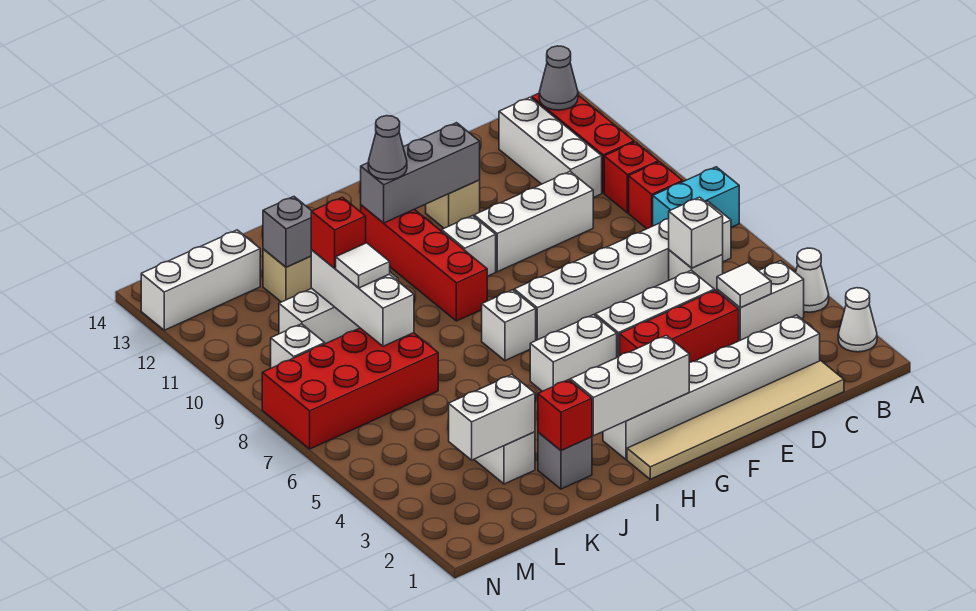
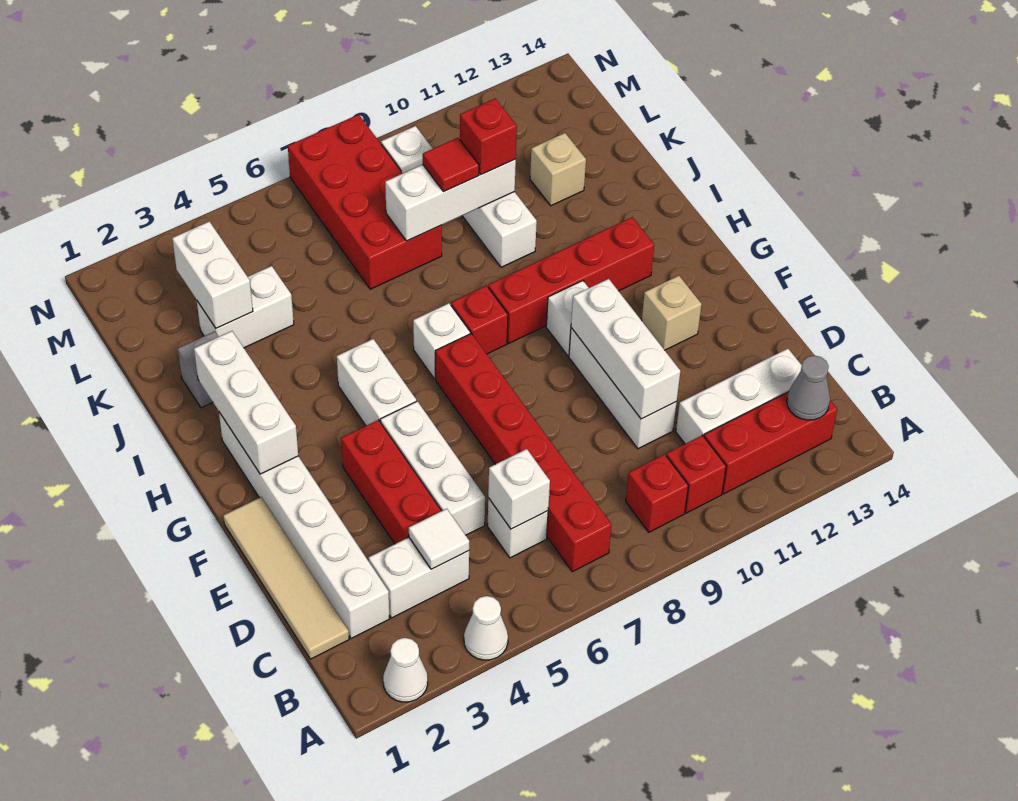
cyan brick A8:B8 level 1 -> none
white brick B4:C4 level 1 -> white brick C3:C4 level 1
white brick B7:G7 level 1 -> red brick B7:G7 level 1
tan tile C1:H1 level 1 -> tan tile C1:F1 level 1
grey brick F12:H12 level 2 -> none
grey cone H12 level 3 -> none
red brick J2 level 2 -> red brick H8 level 1
white tile K9 level 3 -> red tile K9 level 3
grey brick K12 level 2 -> none
white brick L13:N13 level 1 -> white brick D10:F10 level 2

